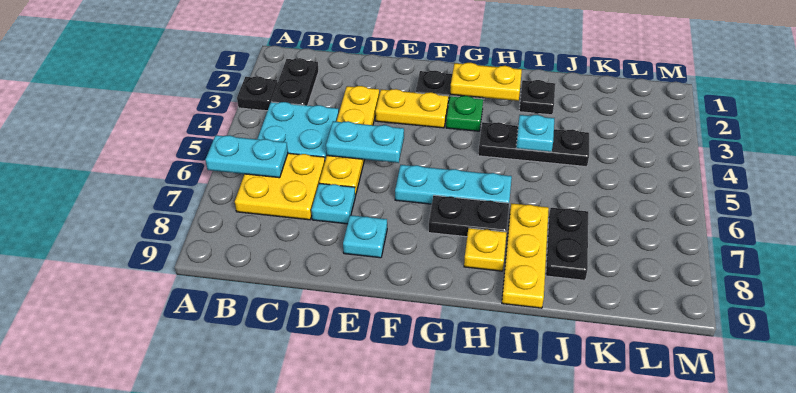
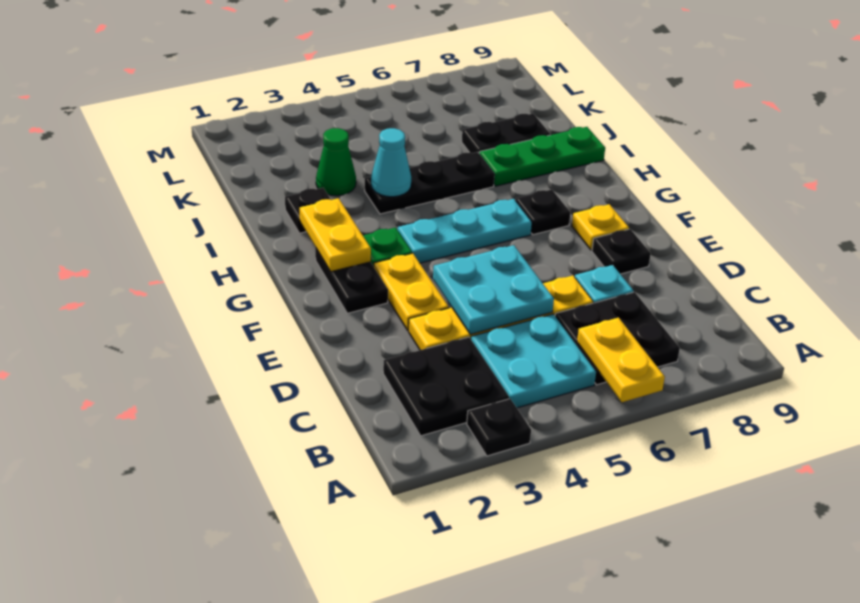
cyan plate A6:B6 level 2 -> yellow plate A6:B6 level 2
black plate B2:B3 level 1 -> black plate B2:C3 level 1
yellow plate B6:C7 level 1 -> black plate B6:C7 level 1
cyan plate D5:E5 level 2 -> cyan plate D4:E5 level 2
cyan plate E8 level 1 -> black plate E8 level 1
cyan plate F6:H6 level 1 -> cyan plate G4:G6 level 1
black plate G7:H7 level 1 -> black plate G7 level 1
black plate H4:J4 level 1 -> black plate I4:I6 level 1
yellow plate H8 level 1 -> yellow plate F8 level 1
cyan plate I4 level 2 -> cyan cone I4 level 2
yellow plate I7:I9 level 1 -> green plate I7:I9 level 1
none -> green cone J3 level 1

